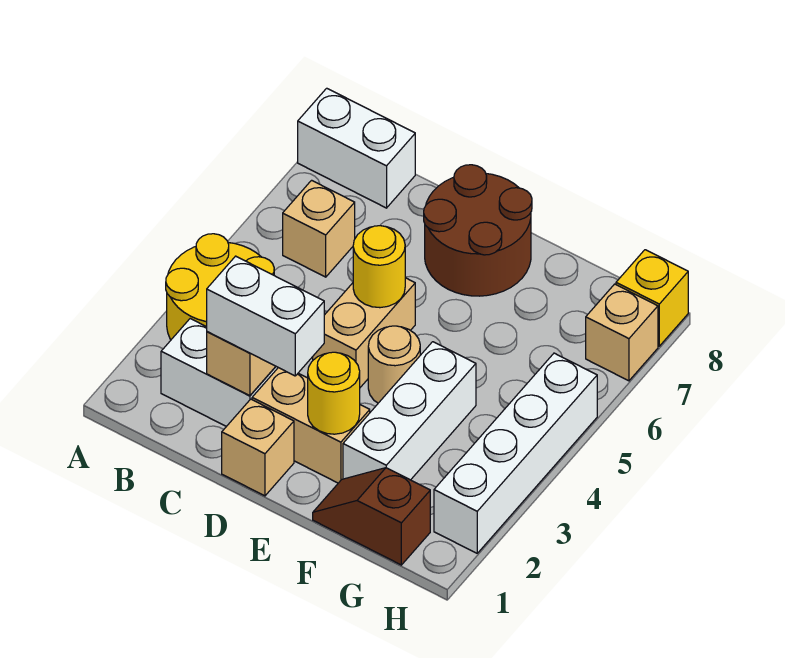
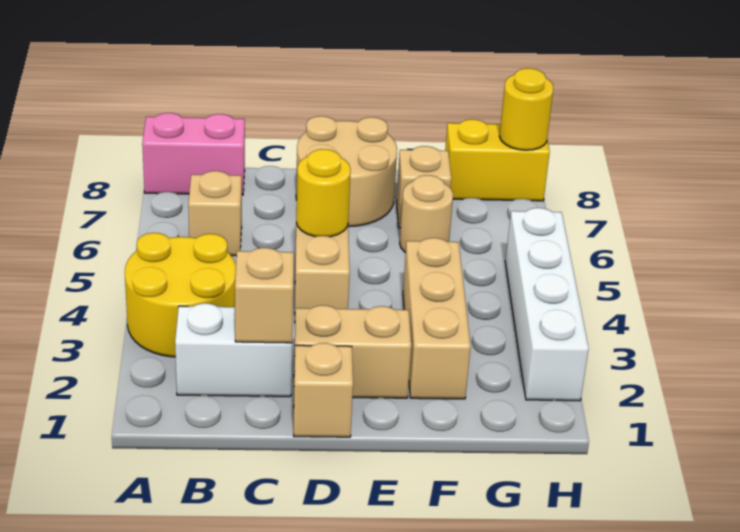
white brick A8:B8 level 1 -> pink brick A8:B8 level 1
white brick C2:D2 level 3 -> none
brown round brick D7:E8 level 1 -> tan round brick D7:E8 level 1
yellow round brick E2 level 2 -> yellow round brick H8 level 2
tan round brick E4 level 1 -> tan round brick F6 level 1
brown slope F1:G1 level 1 top G -> none
white brick F2:F4 level 1 -> tan brick F2:F4 level 1
tan brick H7 level 1 -> tan brick F7 level 1
yellow brick H8 level 1 -> yellow brick G8:H8 level 1

